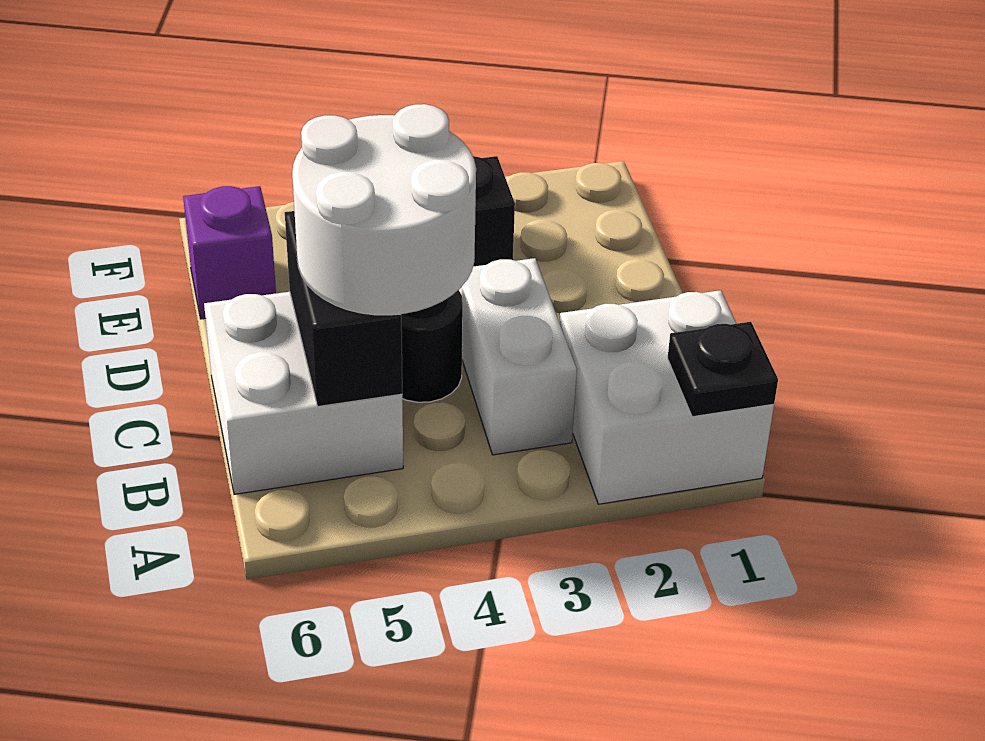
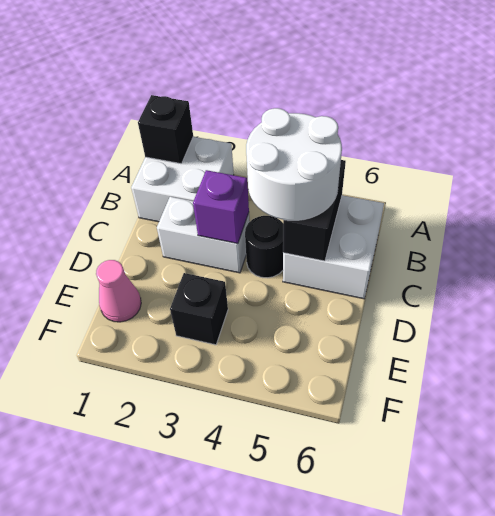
black plate A1 level 2 -> black brick A1 level 2
white brick B3:C3 level 1 -> white brick C2:C3 level 1
none -> pink cone E1 level 1
purple brick E6 level 1 -> purple brick C3 level 2

